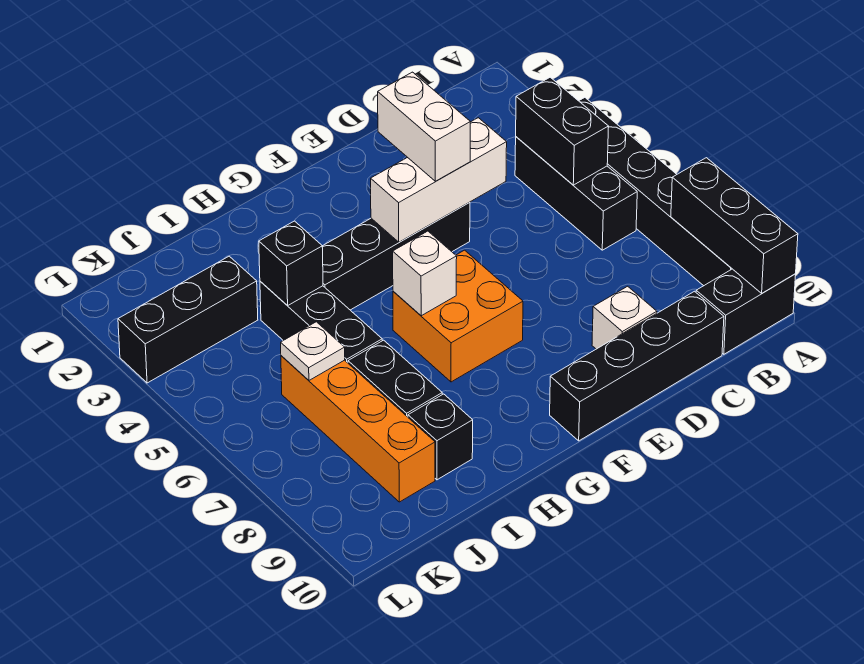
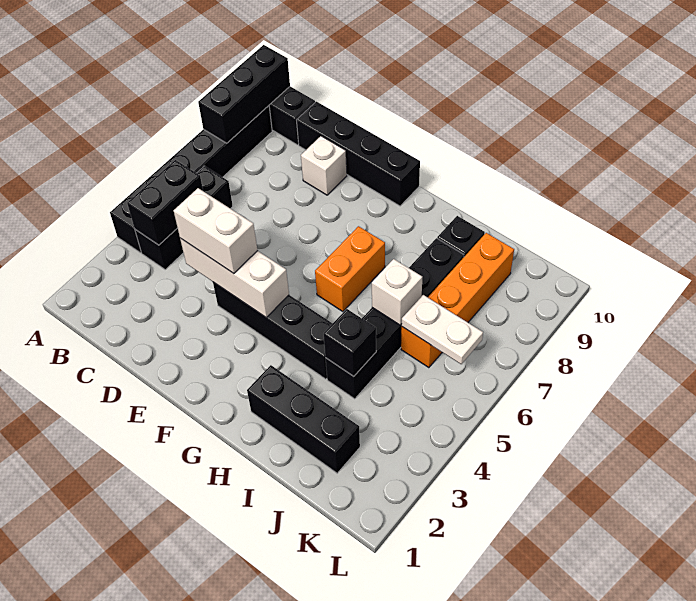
white brick E3:E4 level 3 -> white brick D4:E4 level 3
orange brick F6:G7 level 1 -> orange brick G6:G7 level 1
white brick G6 level 2 -> white brick I6 level 2
black brick J3:L3 level 1 -> black brick H2:J2 level 1
white plate J6 level 2 -> white plate J6:K6 level 2

